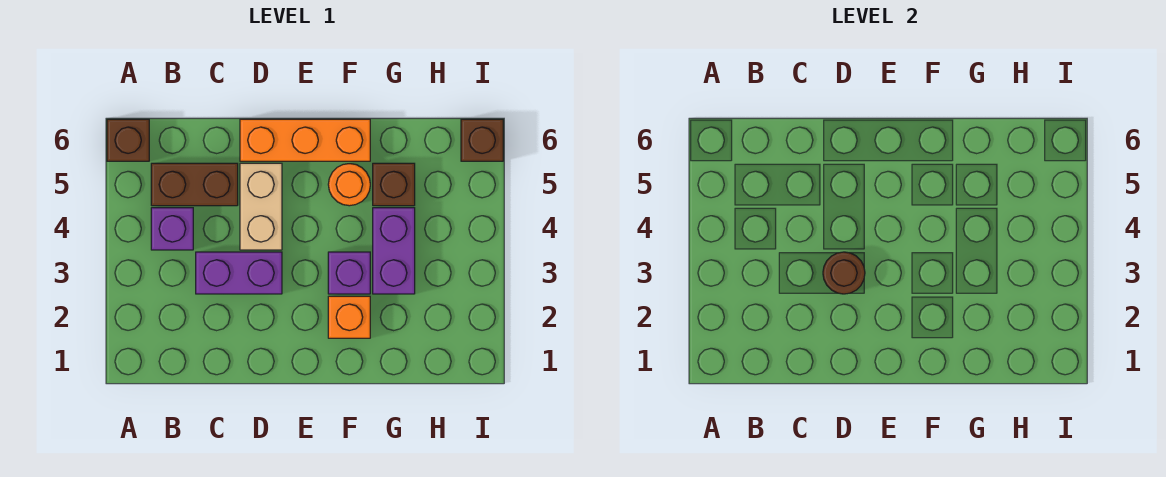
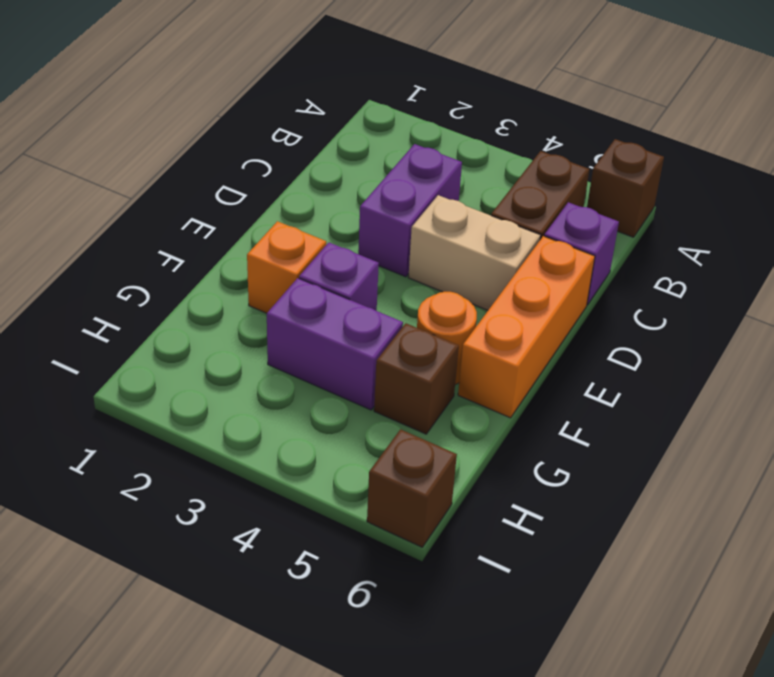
purple brick B4 level 1 -> purple brick C6 level 1
brown round brick D3 level 2 -> none

